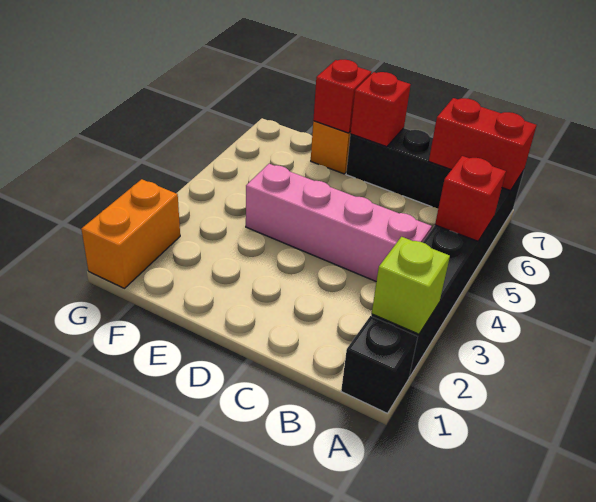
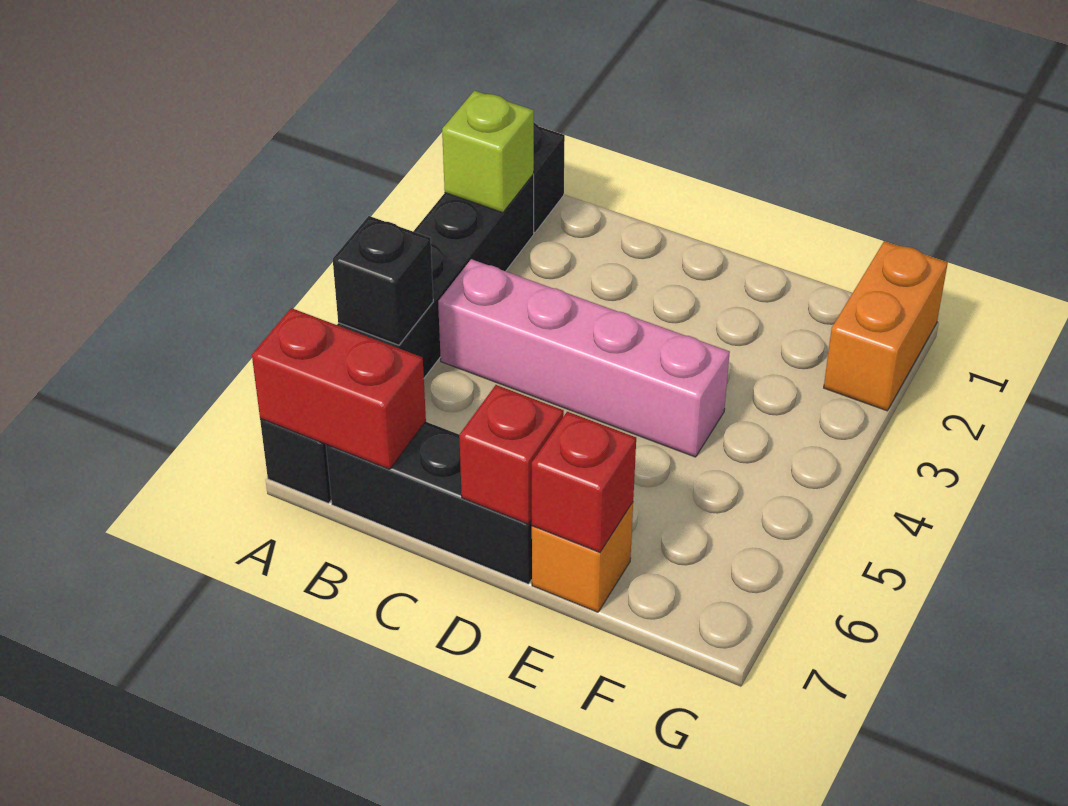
red brick A5 level 2 -> black brick A5 level 2

